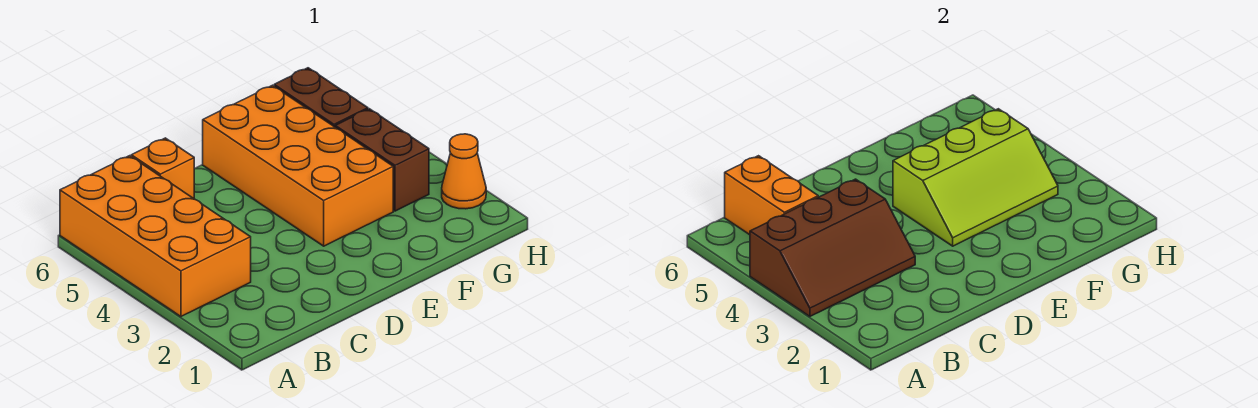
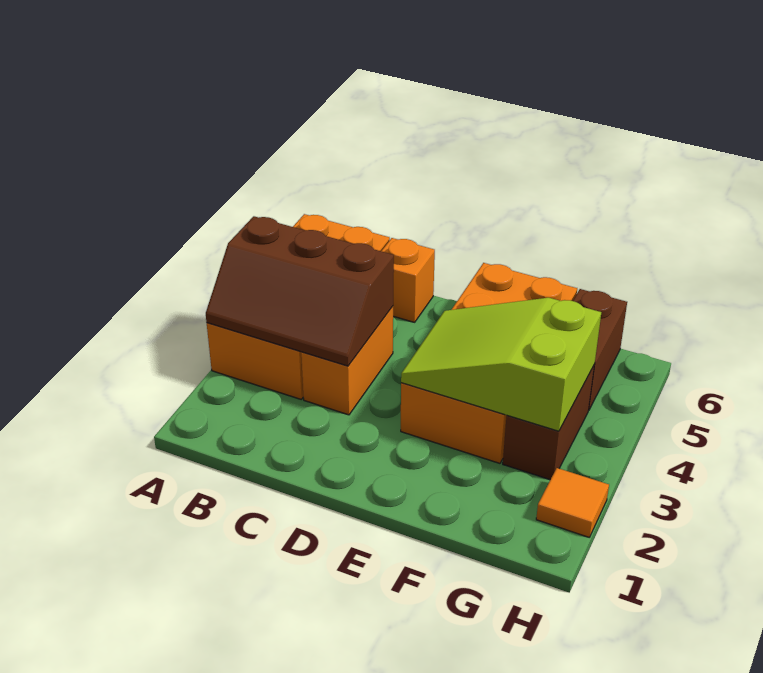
orange brick B5:B6 level 2 -> orange brick C3:C4 level 1
lime slope E3:G4 level 2 top 4 -> lime slope E3:G4 level 2 top G
orange cone H2 level 1 -> orange tile H2 level 1

